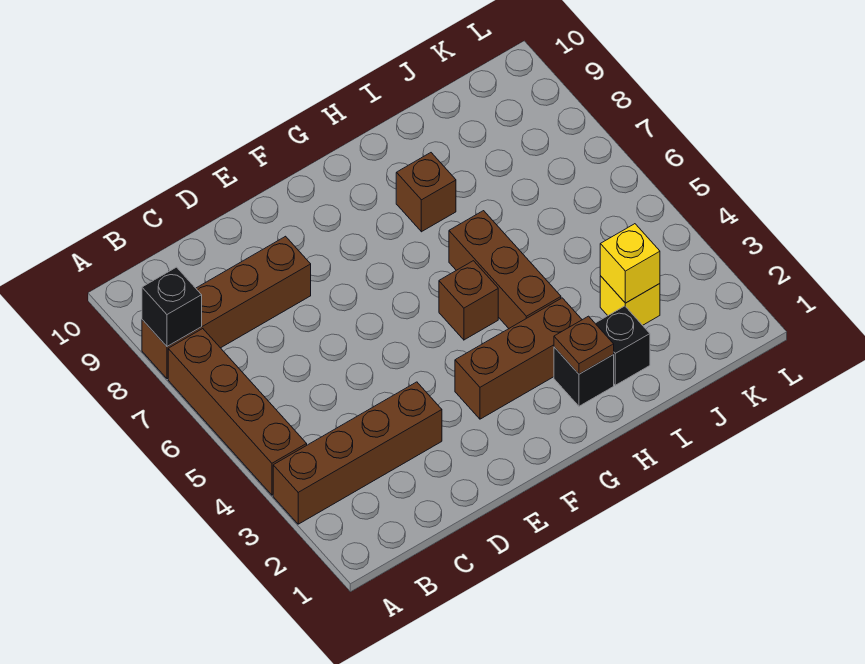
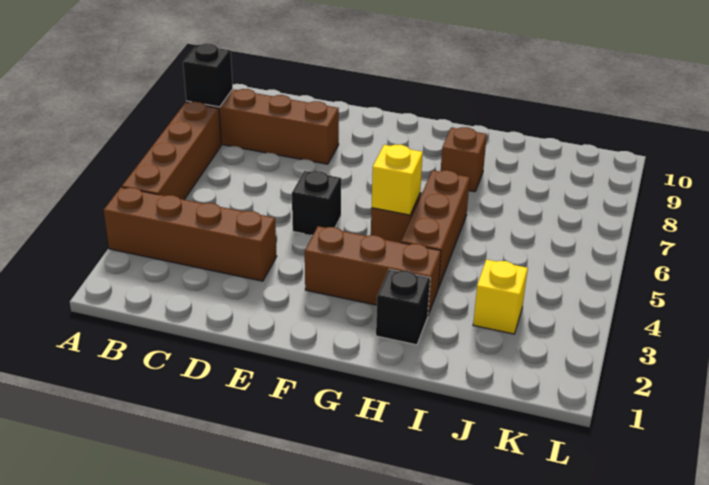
brown plate H2 level 2 -> none
black brick I2 level 1 -> black brick E5 level 1
yellow brick J3 level 2 -> yellow brick G5 level 2

